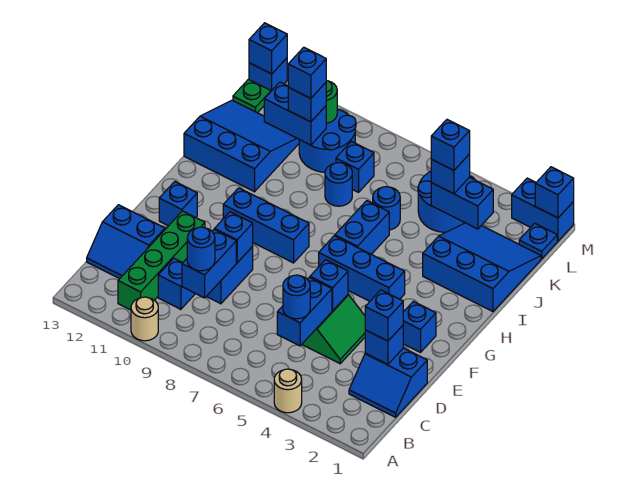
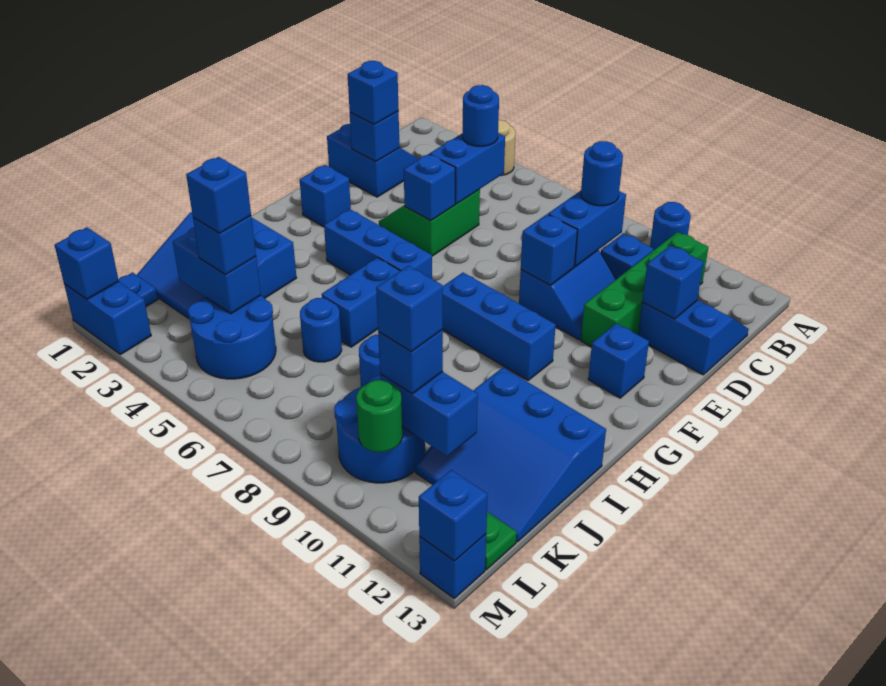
tan round brick A10 level 1 -> blue round brick A10 level 1
blue brick K8 level 1 -> blue brick D12 level 2

